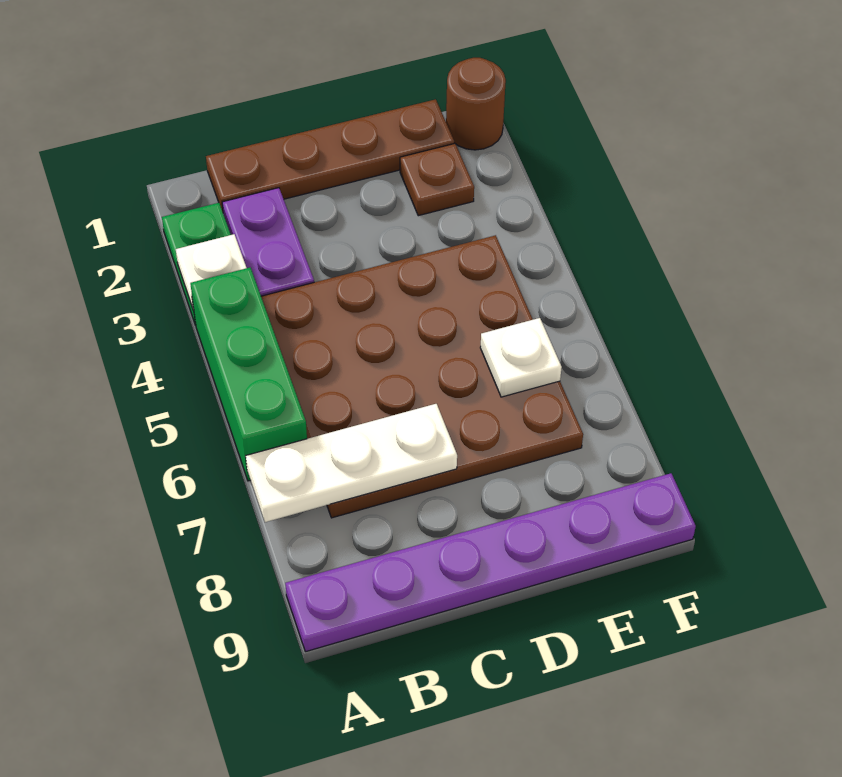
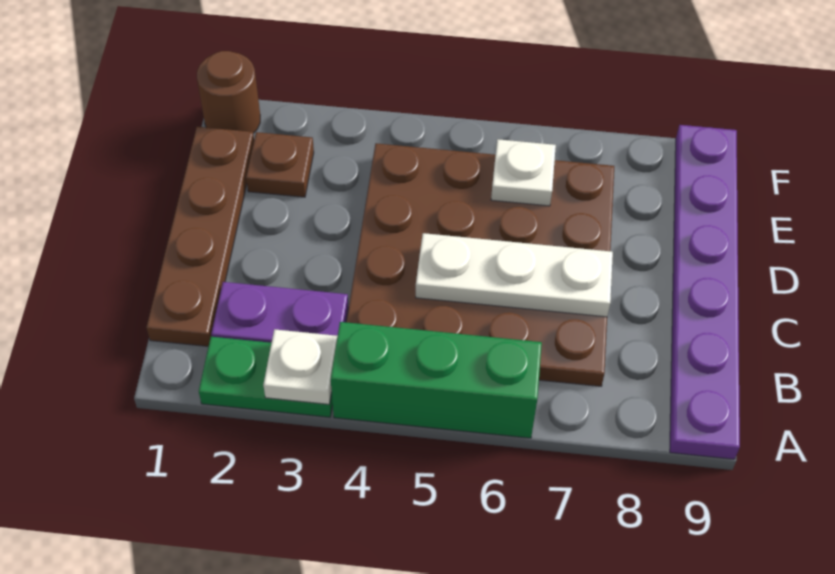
white plate A7:C7 level 2 -> white plate C5:C7 level 2

